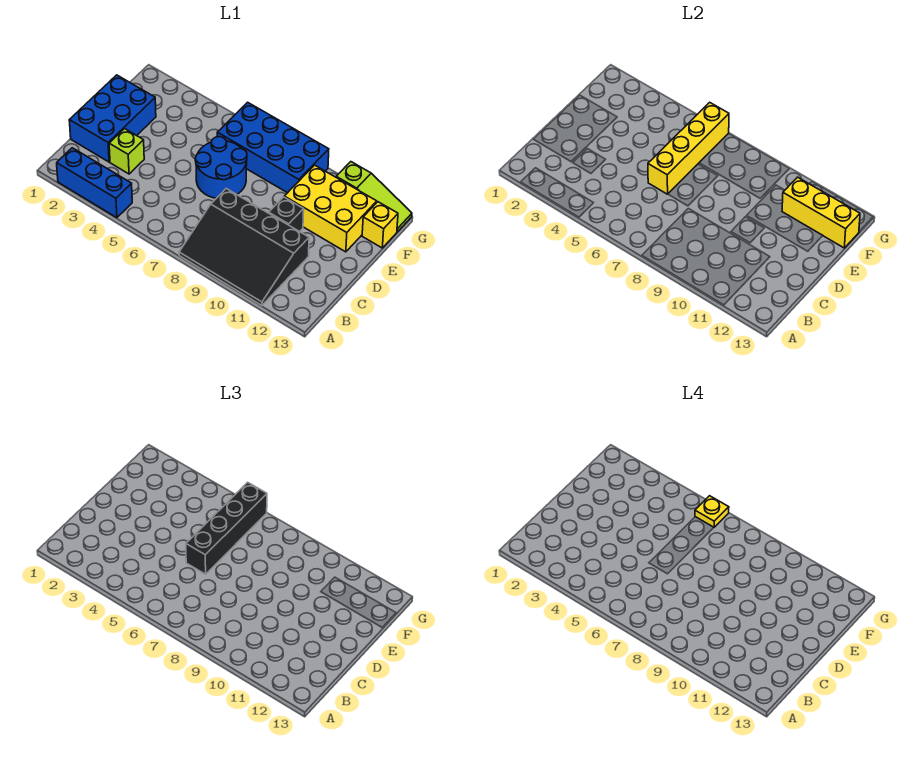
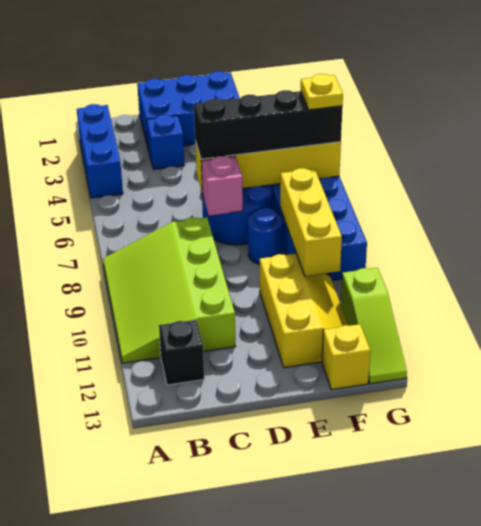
black slope A8:C11 level 1 top C -> lime slope A8:C11 level 1 top C
lime brick C3 level 1 -> blue brick C3 level 1
none -> pink brick D7 level 2
black brick D10 level 1 -> black brick B12 level 1
none -> blue round brick E8 level 1
yellow brick E10:F12 level 1 -> yellow slope E10:F12 level 1 top E
yellow brick F11:F13 level 2 -> yellow brick F8:F10 level 2

